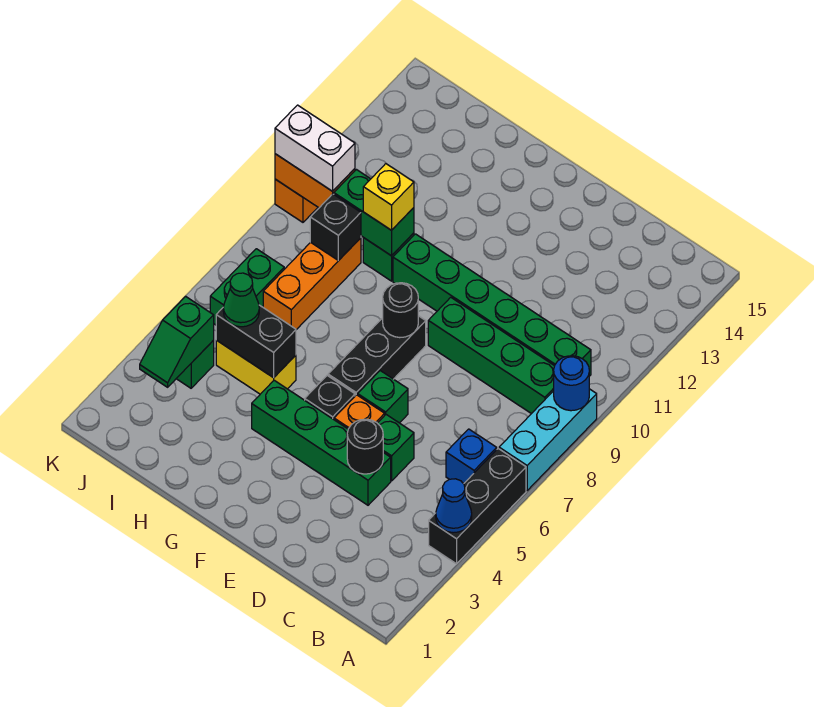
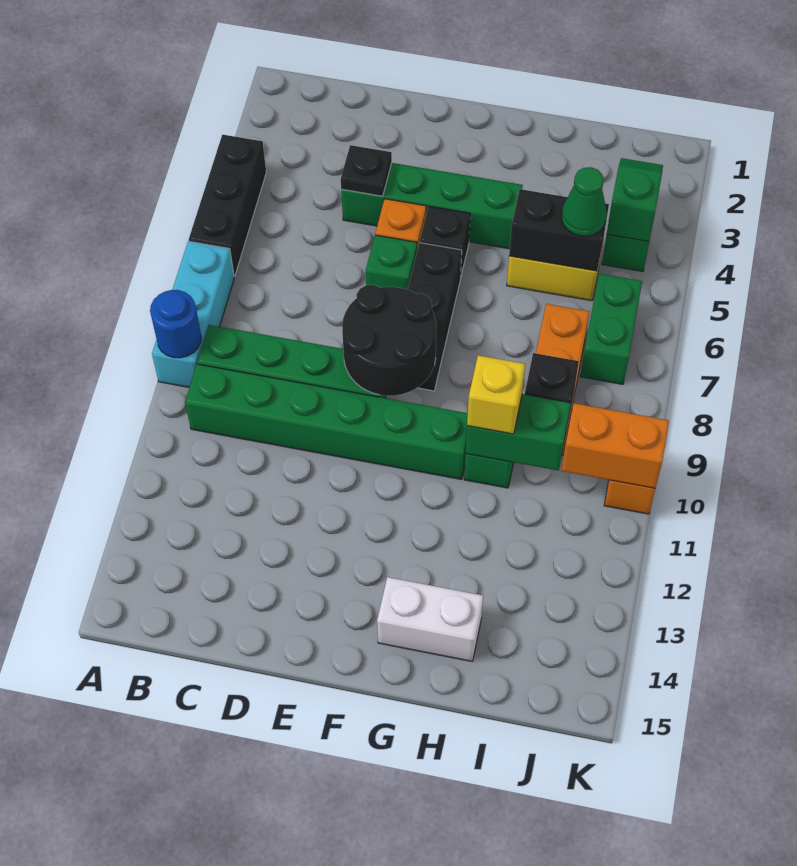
blue cone A4 level 2 -> none
blue brick B6 level 1 -> none
black round brick D4 level 2 -> black plate D4 level 2
green brick D5 level 1 -> none
black round brick F8 level 2 -> black round brick E8:F9 level 2
white brick J10:K10 level 3 -> white brick G14:H14 level 1

